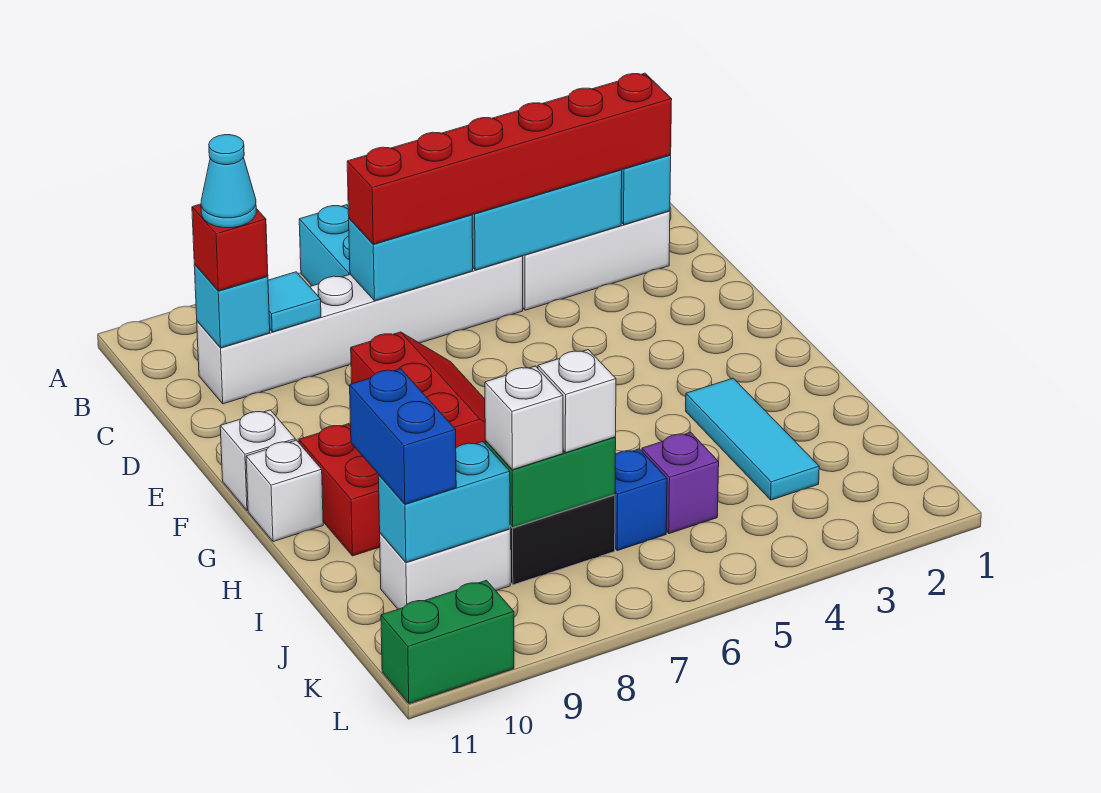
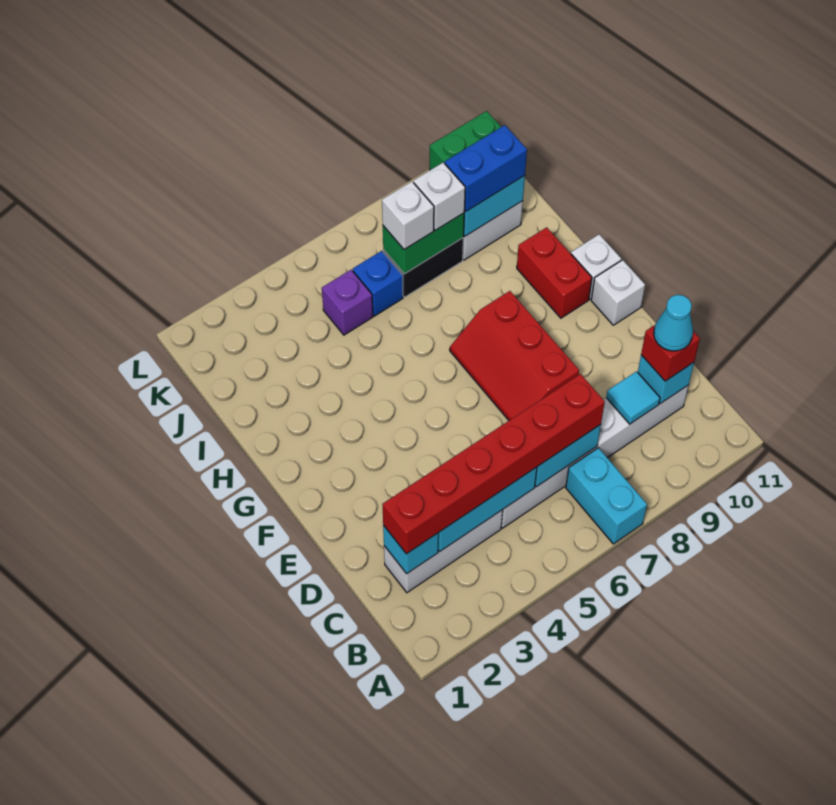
cyan tile H3:J3 level 1 -> none
blue brick I10:J10 level 3 -> blue brick J9:J10 level 3

